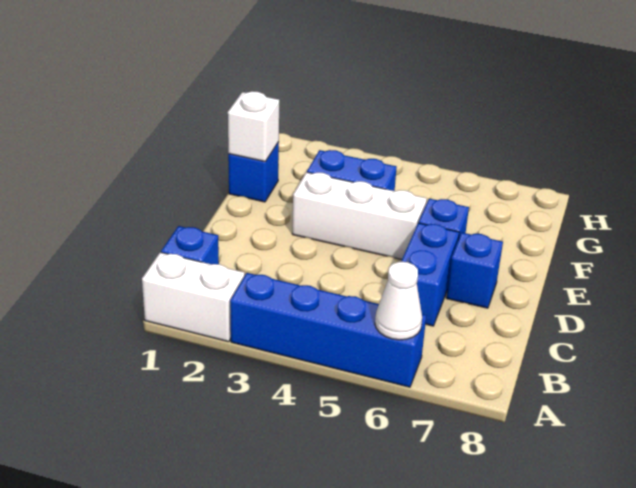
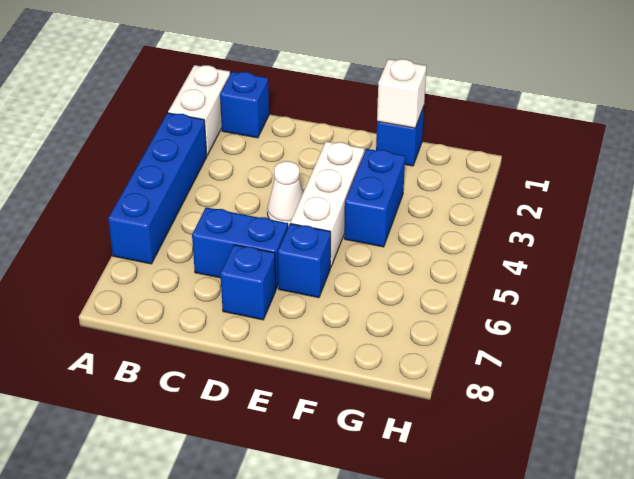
white cone A6 level 2 -> white cone D4 level 1

